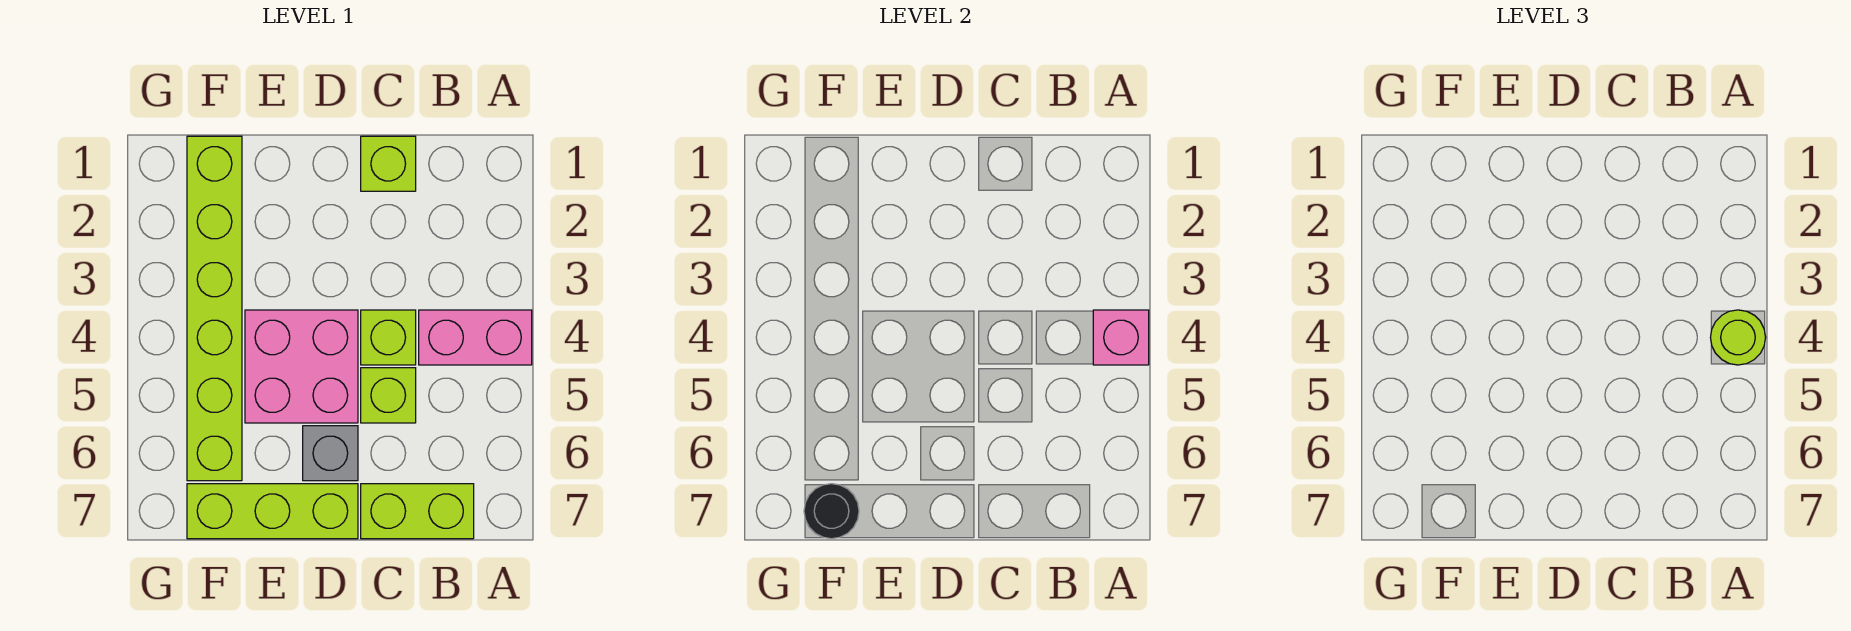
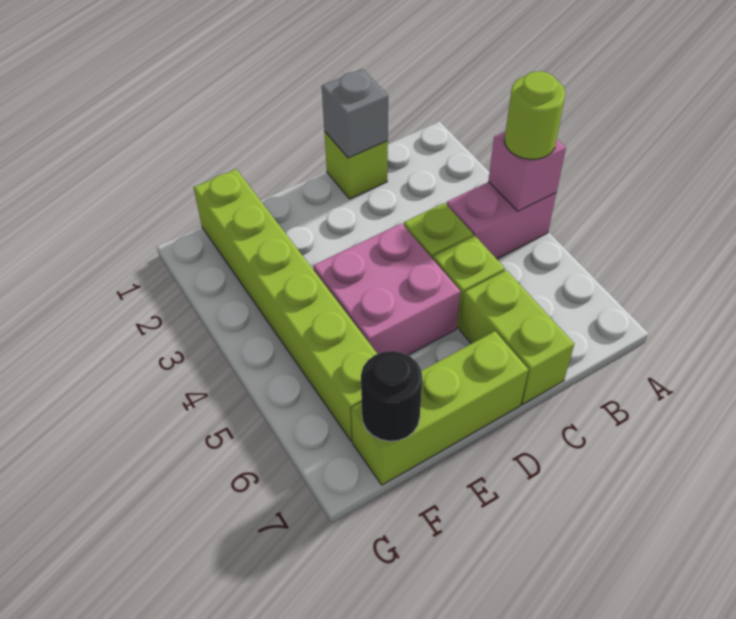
lime brick B7:C7 level 1 -> lime brick C6:C7 level 1
grey brick D6 level 1 -> grey brick C1 level 2

